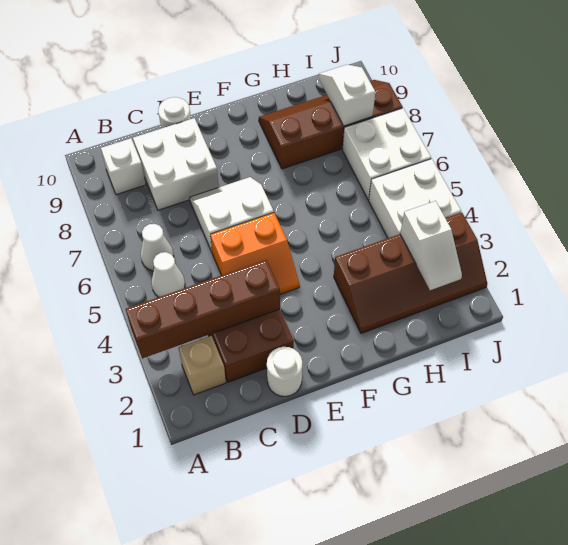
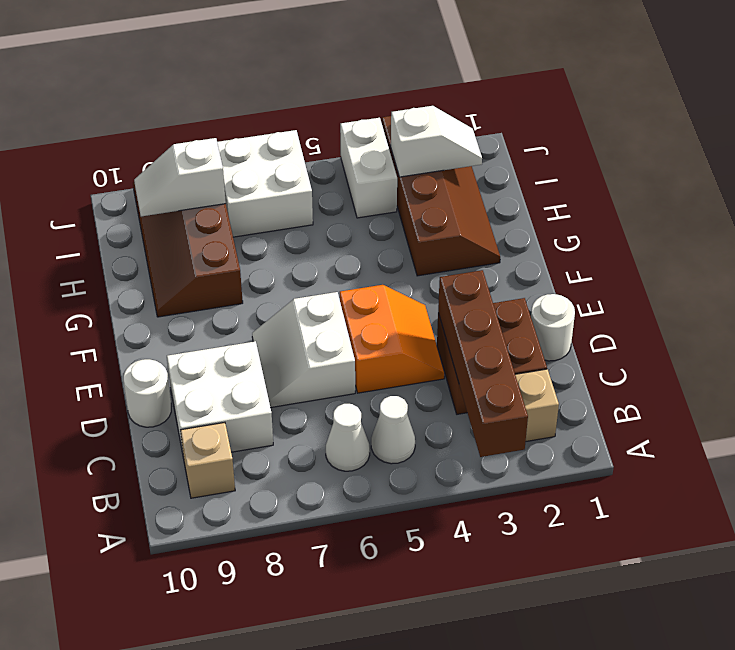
white brick B9 level 1 -> tan brick B9 level 1
white brick I4:J5 level 1 -> white brick I4:J4 level 1

